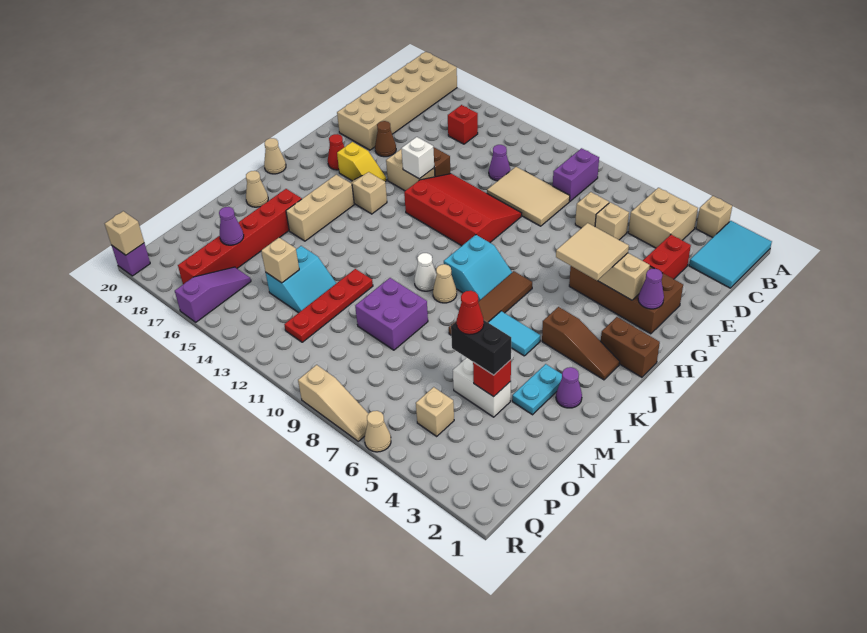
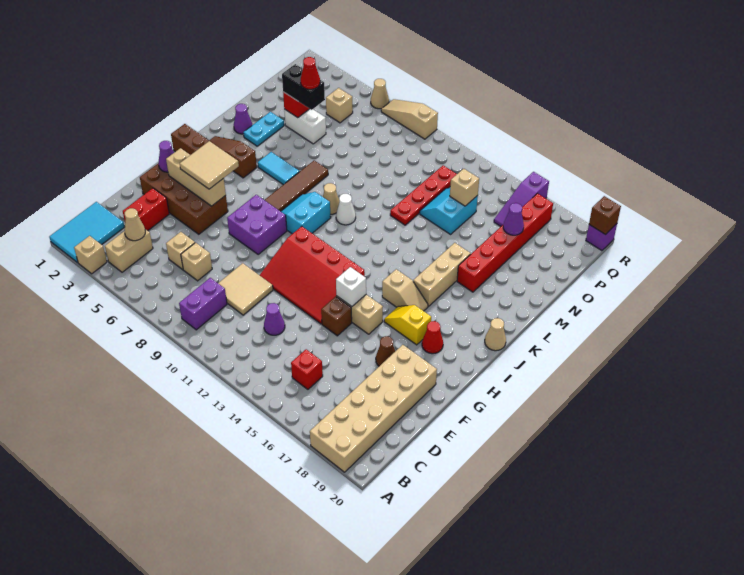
tan brick B4:C5 level 1 -> tan brick B4:C4 level 1
tan tile D9:E11 level 1 -> tan tile D9:E10 level 1
tan cone L19 level 1 -> tan cone C4 level 2
purple brick M9:N10 level 1 -> purple brick G7:H8 level 1
tan brick R20 level 2 -> brown brick R20 level 2

